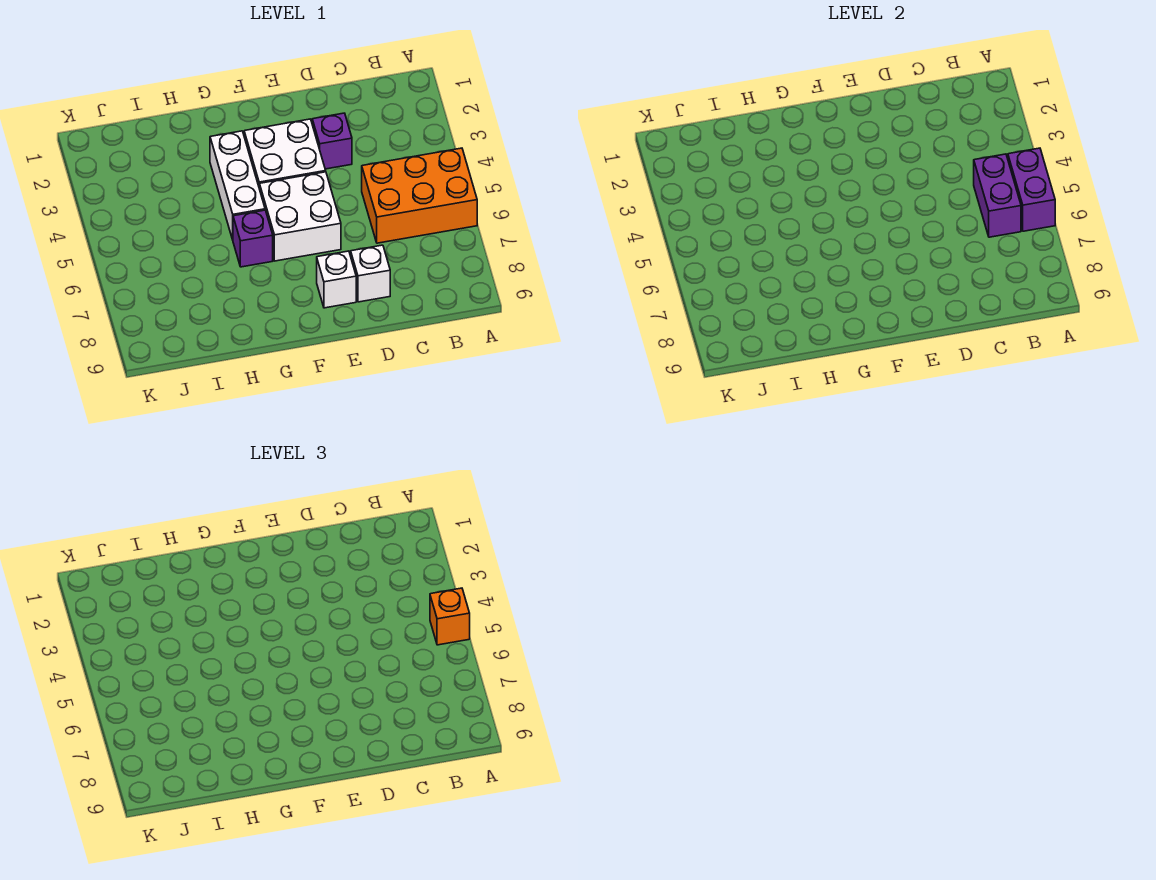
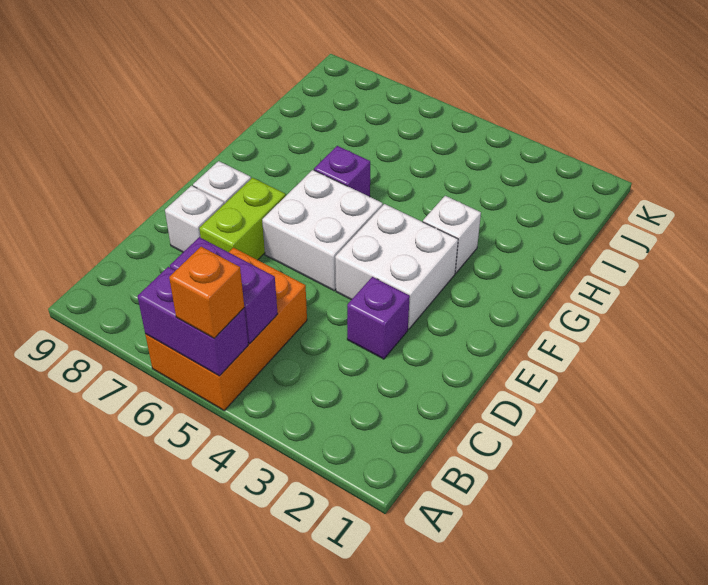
none -> lime brick D7:E7 level 1
white brick G3:G5 level 1 -> white brick G3 level 1

